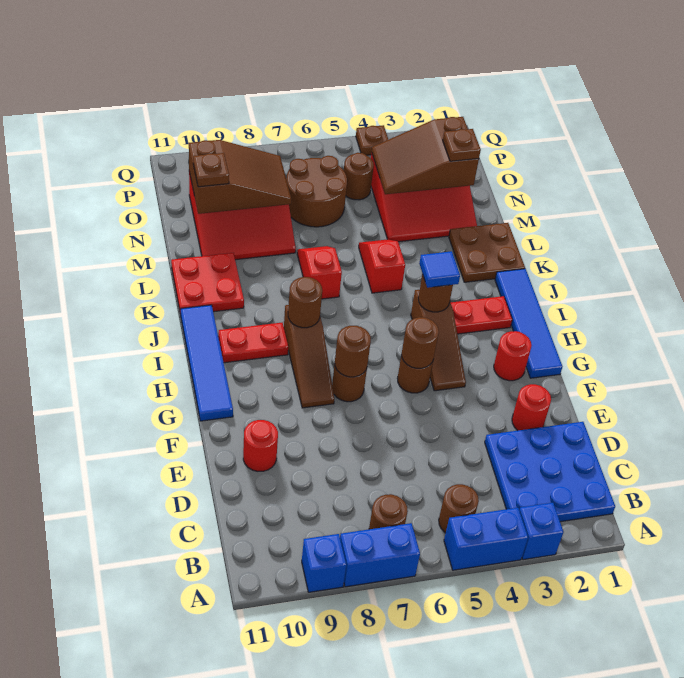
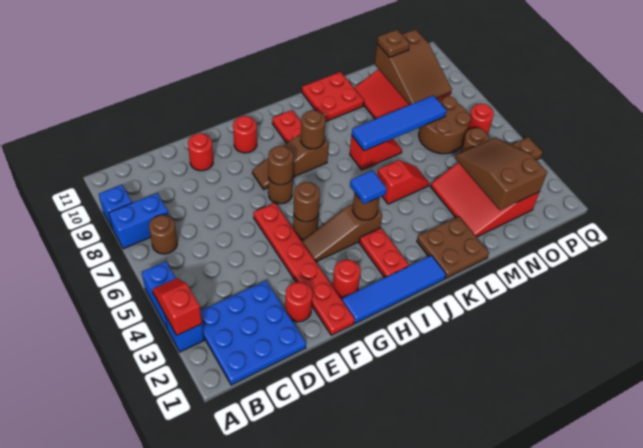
none -> red slope A3:A4 level 2 top 3
blue brick A7:A8 level 1 -> blue brick A8:B8 level 1
brown round brick B5 level 1 -> none
none -> red plate F1:F6 level 1
none -> red round brick G10 level 1
blue tile G11:J11 level 1 -> blue tile K7:N7 level 2
brown plate N2 level 3 -> none
none -> red round brick P6 level 1

